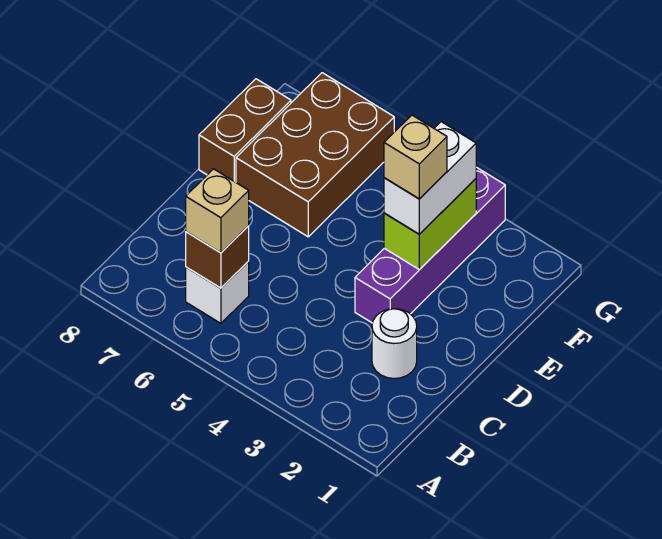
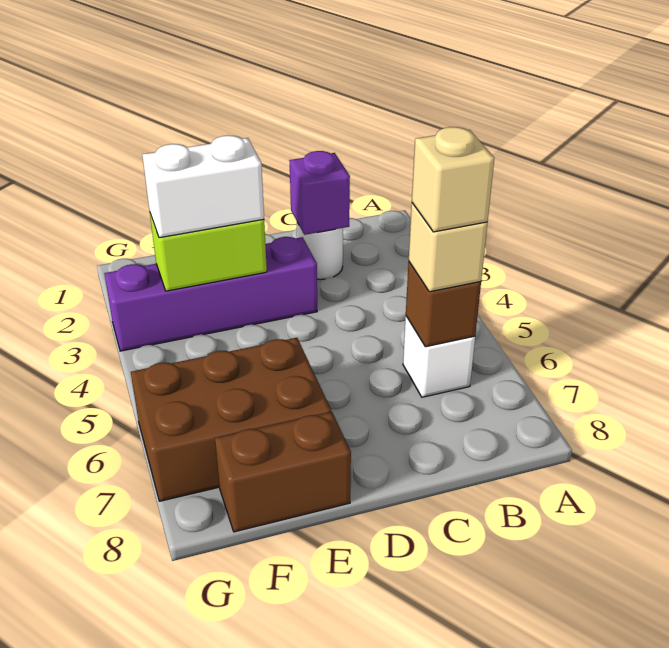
none -> purple brick C2 level 2
tan brick E3 level 4 -> tan brick B6 level 4

